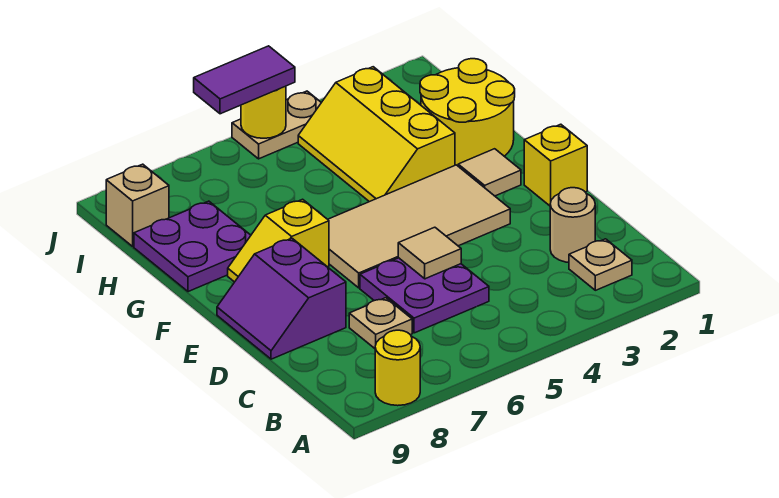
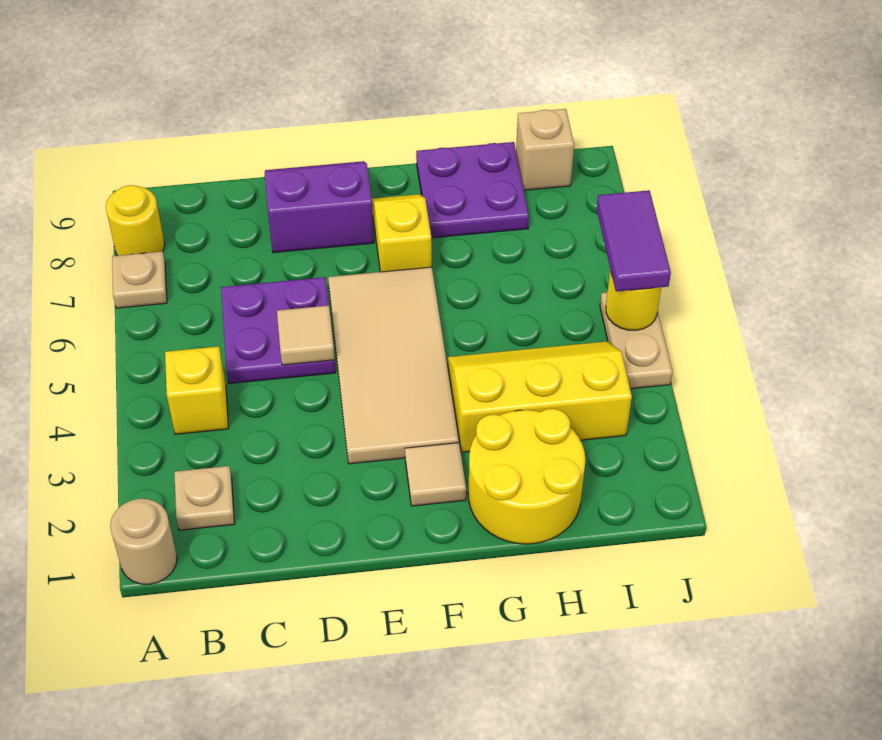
tan round brick C2 level 1 -> tan round brick A1 level 1
tan plate C7 level 1 -> tan plate A7 level 1
yellow brick E1 level 1 -> yellow brick B4 level 1

